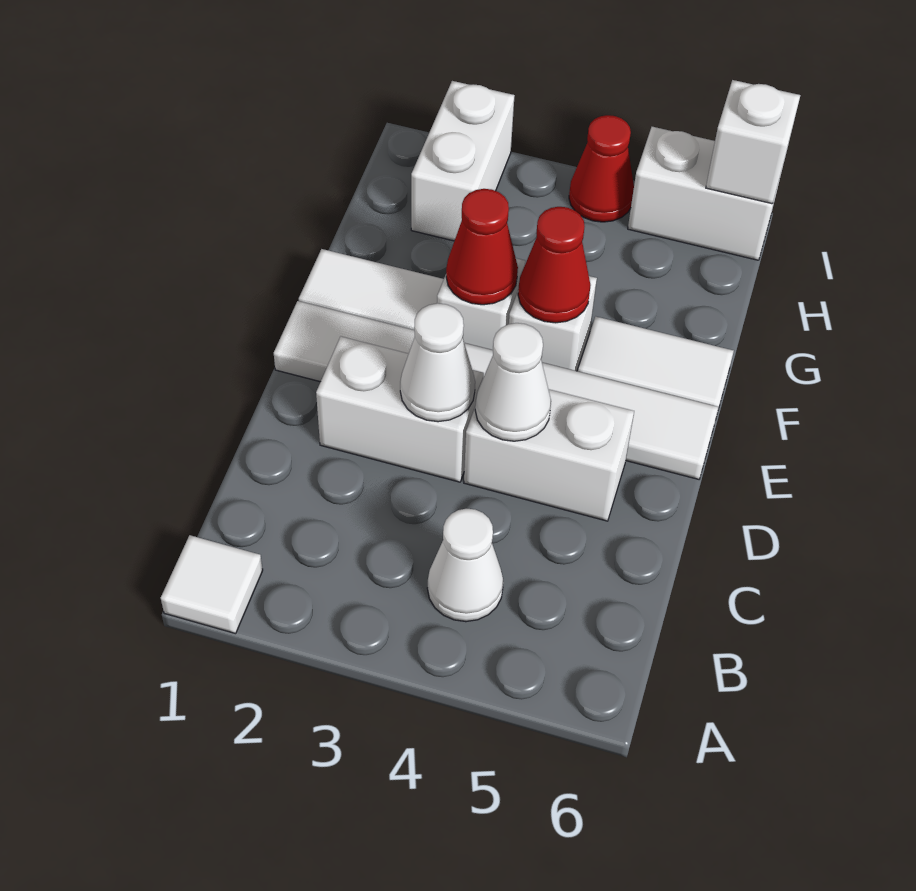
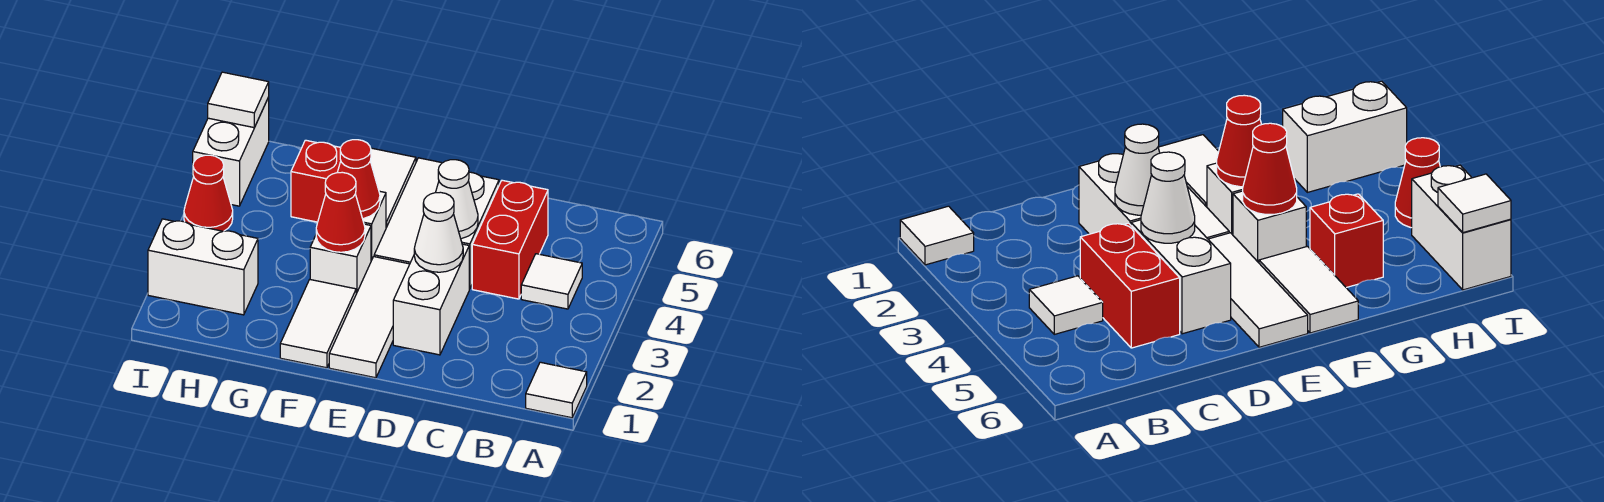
white cone B4 level 1 -> white tile B4 level 1
none -> red brick C4:C5 level 1
none -> red brick G5 level 1
white brick I6 level 2 -> white tile I6 level 2

